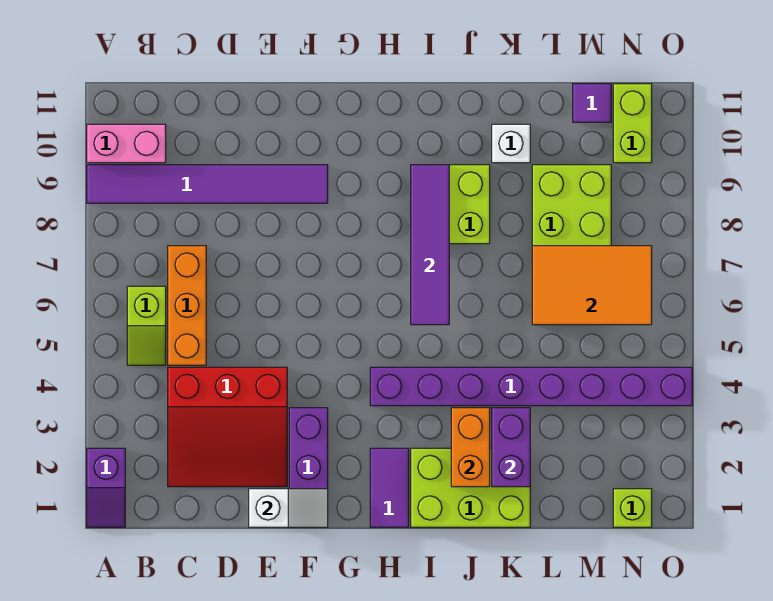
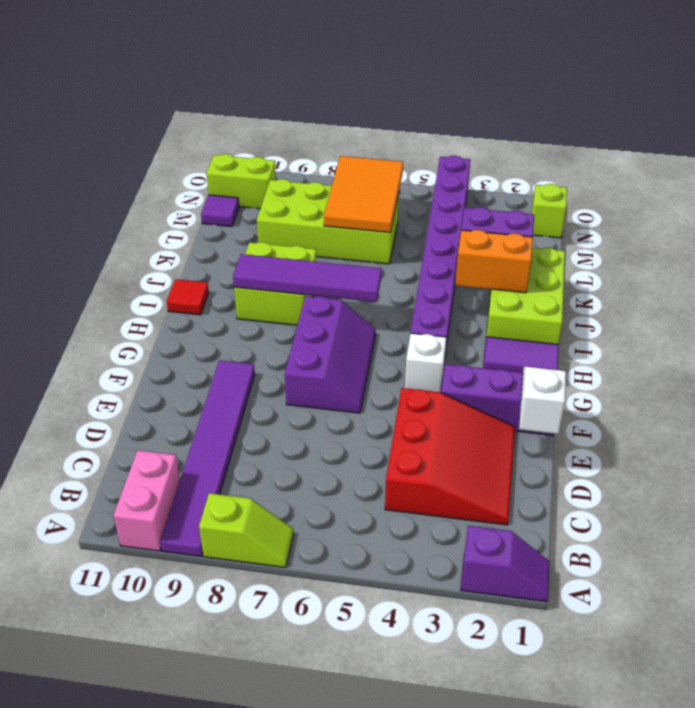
lime slope B5:B6 level 1 top 6 -> lime slope A7:A8 level 1 top 8
orange brick C5:C7 level 1 -> none
none -> purple slope F6:H7 level 1 top 7
none -> red tile I11 level 1
white brick K10 level 1 -> white brick G4 level 1

